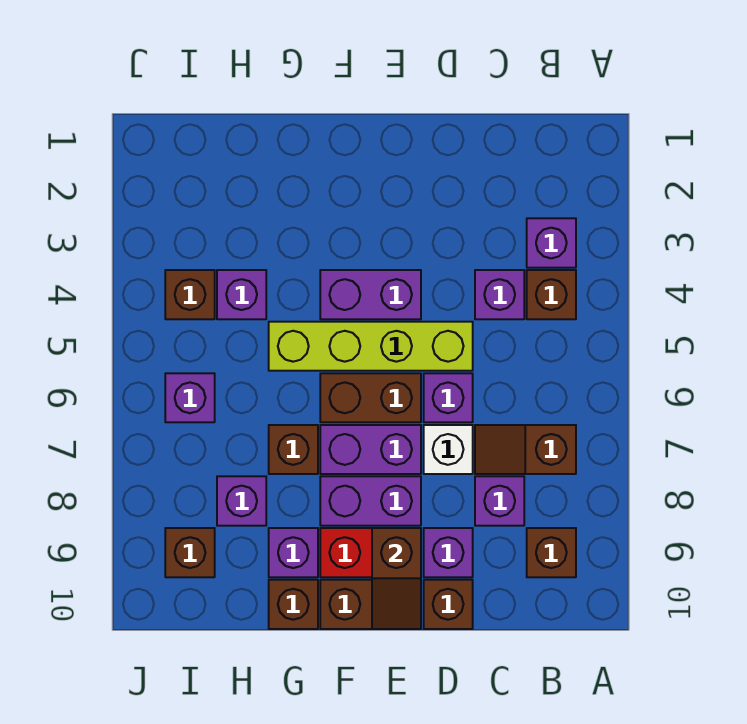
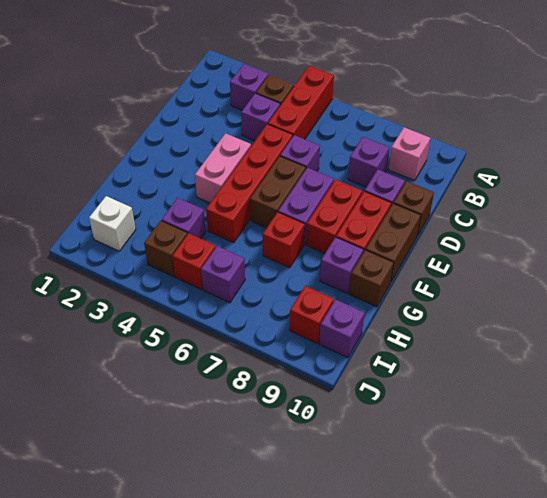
none -> red brick A5:C5 level 1
brown slope B7:C7 level 1 top B -> none
brown brick B9 level 1 -> pink brick B9 level 1
lime brick D5:G5 level 1 -> red brick D5:G5 level 1
white brick D7 level 1 -> white brick I2 level 1
purple brick E4:F4 level 1 -> pink brick E4:F4 level 1
purple brick E8:F8 level 1 -> red brick E8:F8 level 1
brown slope E9:E10 level 2 top 9 -> none
brown brick G7 level 1 -> red brick G7 level 1
purple brick H8 level 1 -> purple brick I10 level 1
none -> red brick I5 level 1
brown brick I9 level 1 -> red brick I9 level 1

